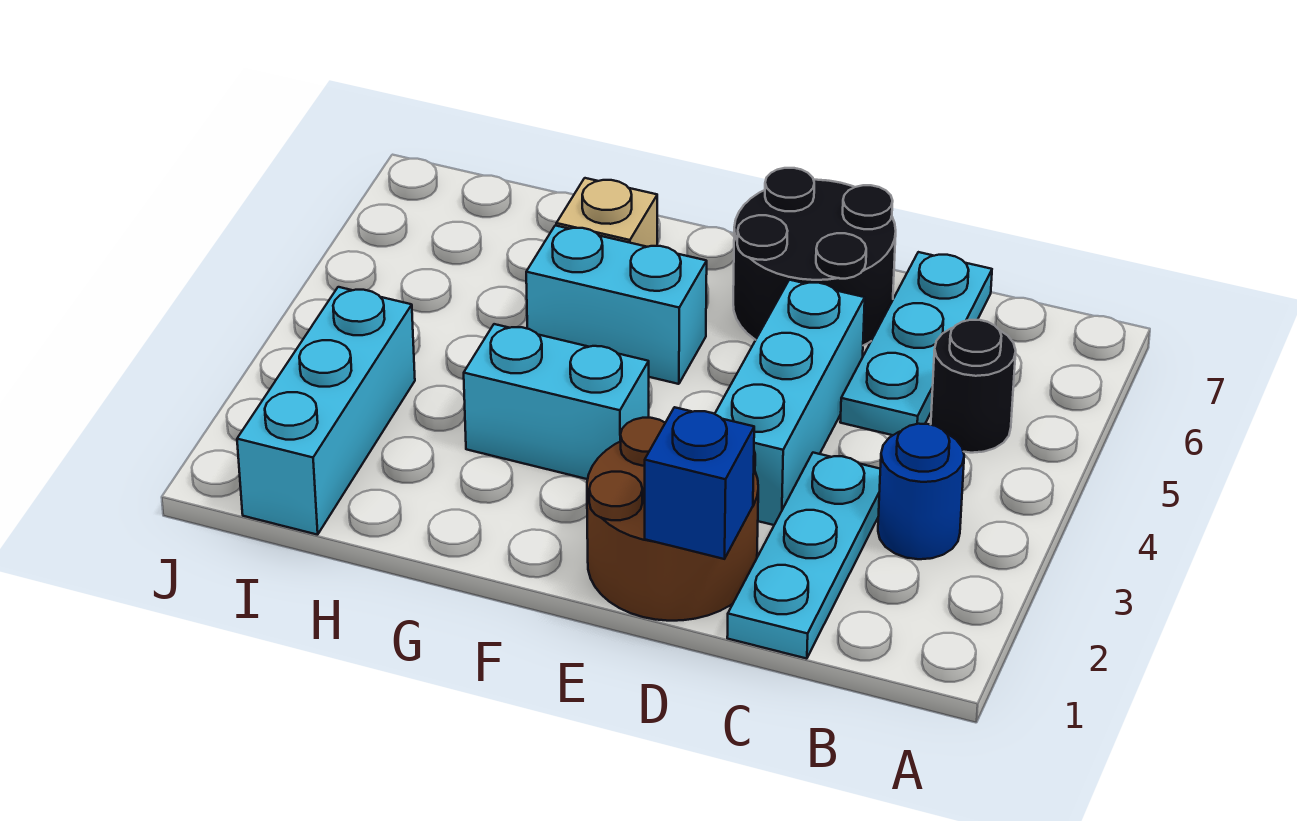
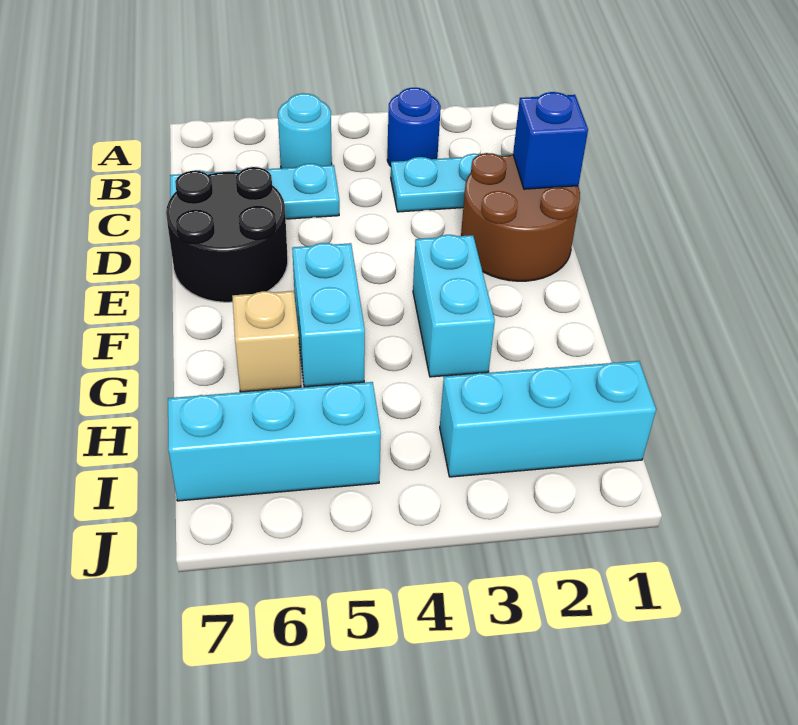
black round brick B5 level 1 -> cyan round brick B5 level 1
cyan brick D3:D5 level 1 -> cyan brick I5:I7 level 1

